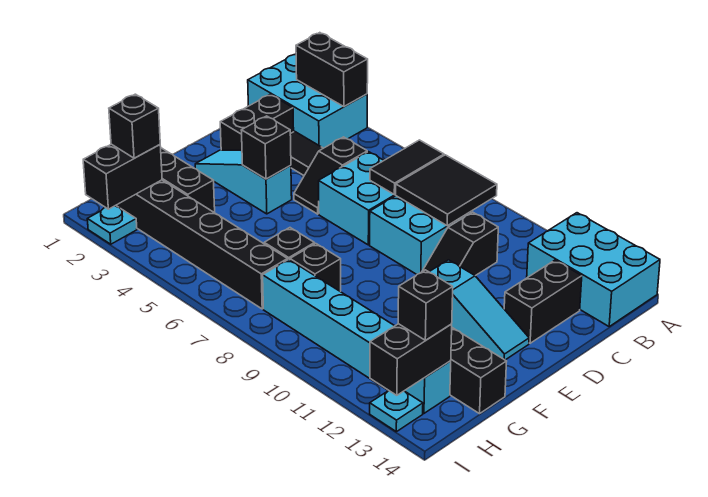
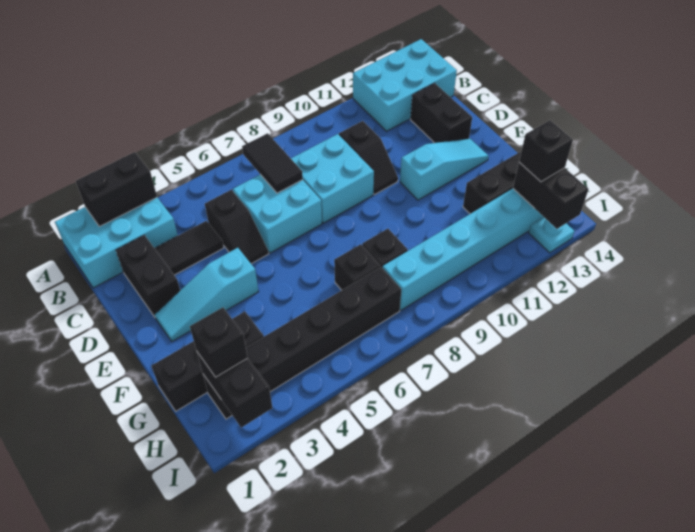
black tile B8:C9 level 2 -> none
black brick E4 level 2 -> none
cyan plate I2 level 1 -> none

